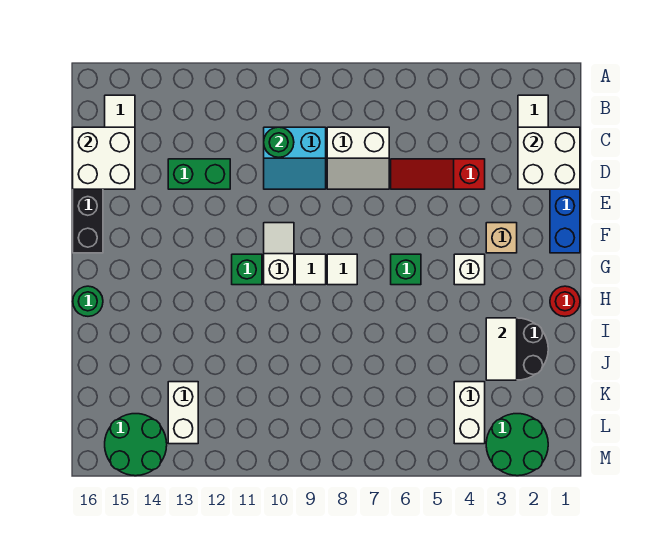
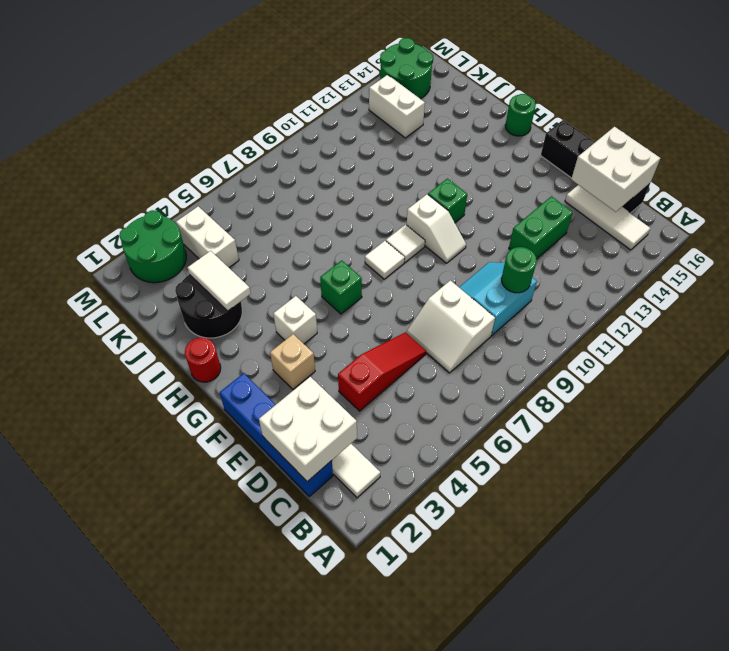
white slope C7:D8 level 1 top C -> white slope C7:D8 level 1 top 8

